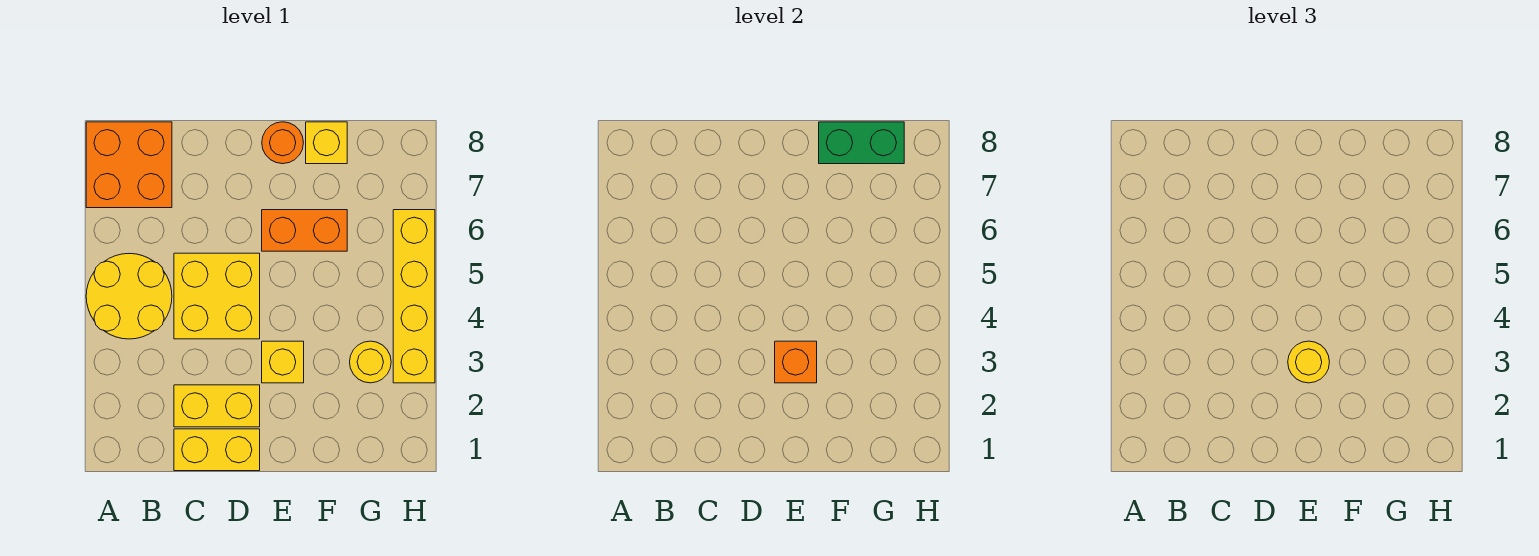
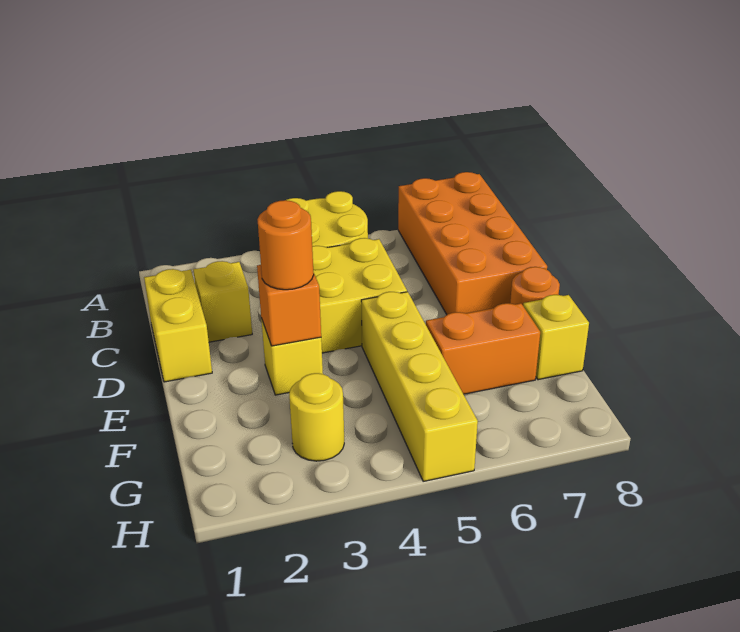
orange brick A7:B8 level 1 -> orange brick A7:D8 level 1
yellow brick C2:D2 level 1 -> yellow brick C2 level 1
yellow round brick E3 level 3 -> orange round brick E3 level 3
orange brick E6:F6 level 1 -> orange brick F6:F7 level 1
green brick F8:G8 level 2 -> none
yellow brick H3:H6 level 1 -> yellow brick E5:H5 level 1

